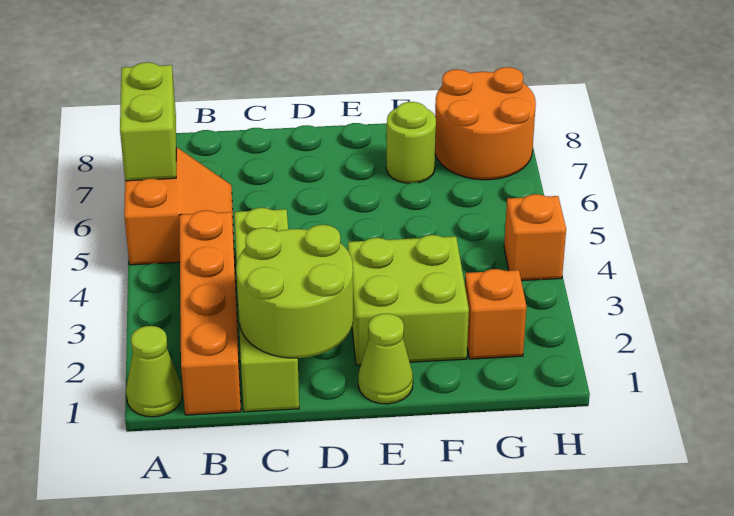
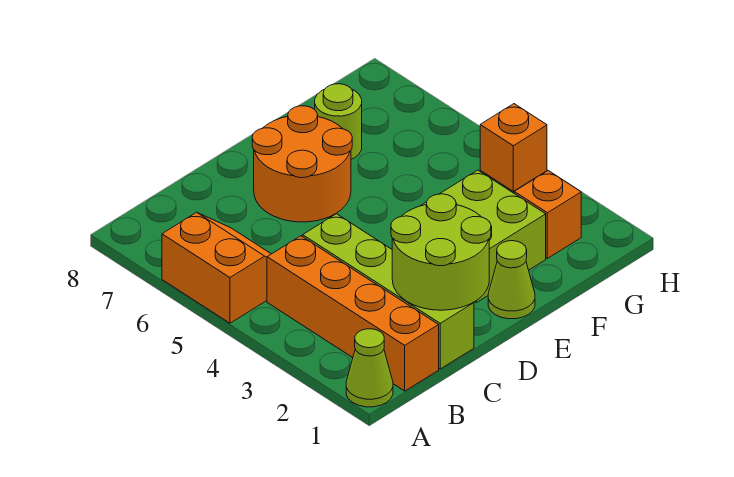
lime brick A6:A7 level 2 -> none
orange round brick G7:H8 level 1 -> orange round brick D6:E7 level 1

